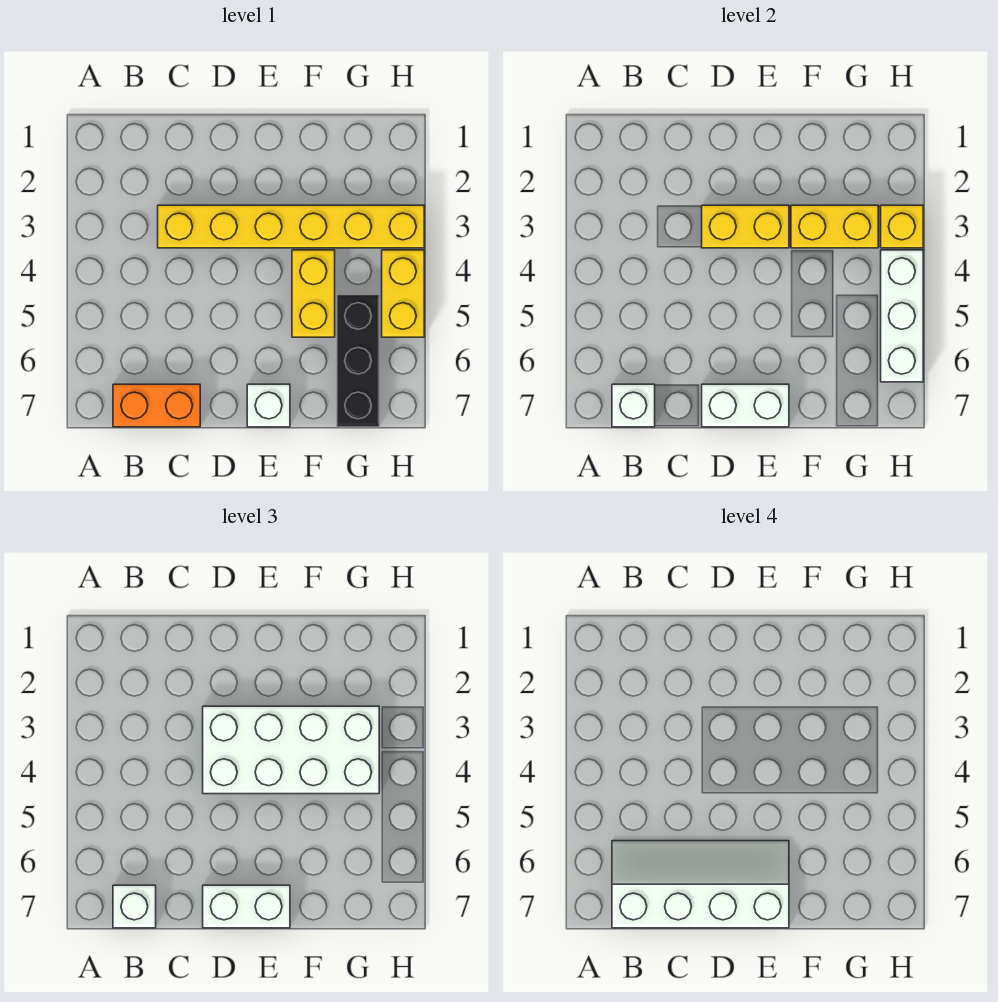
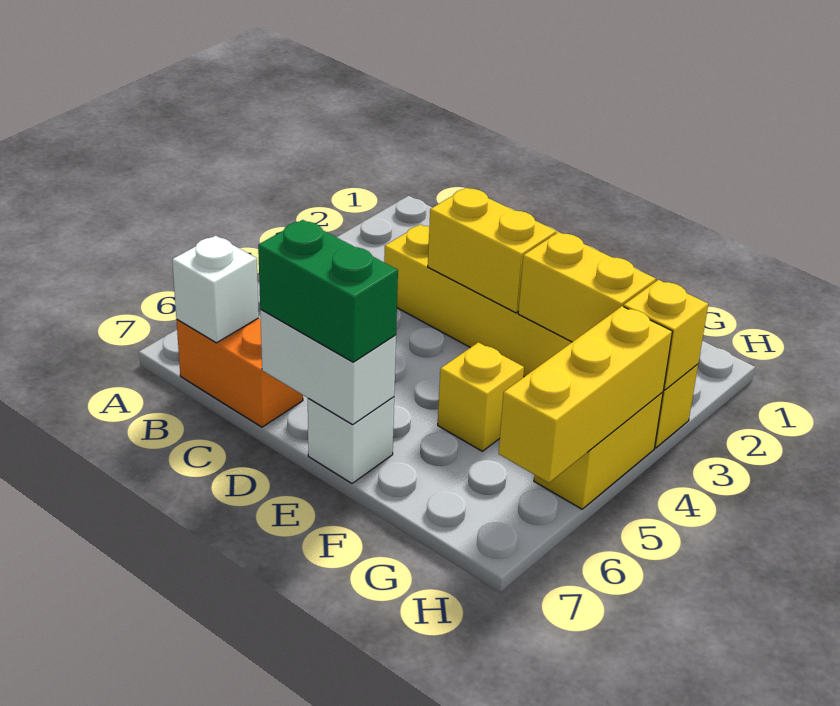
white slope B6:E7 level 4 top 7 -> none
white brick B7 level 3 -> none
white brick D3:G4 level 3 -> none
white brick D7:E7 level 3 -> green brick D7:E7 level 3
yellow brick F4:F5 level 1 -> yellow brick F5 level 1
black brick G5:G7 level 1 -> none
white brick H4:H6 level 2 -> yellow brick H4:H6 level 2

